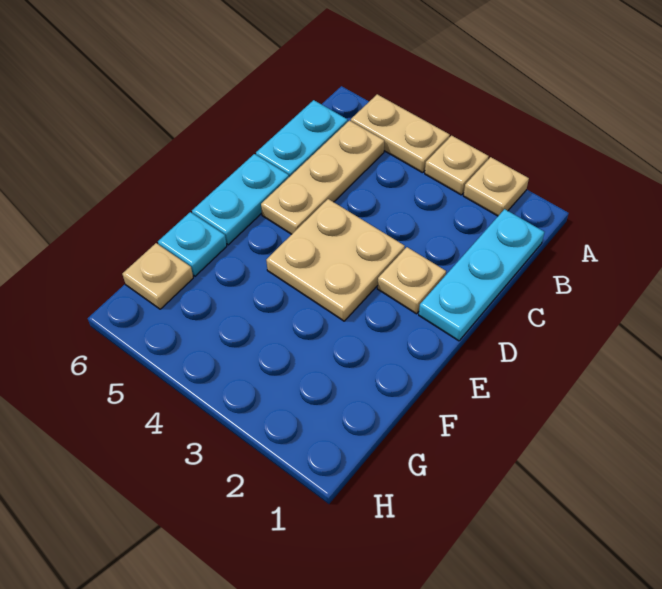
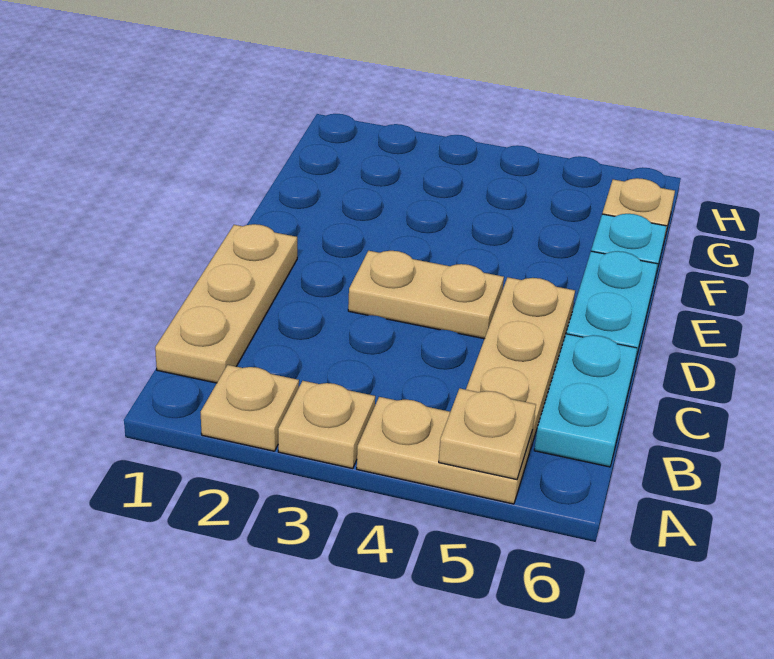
cyan plate B1:D1 level 1 -> tan plate B1:D1 level 1
tan plate D2 level 1 -> tan plate A5 level 2
tan plate D3:E4 level 1 -> tan plate D3:D4 level 1

